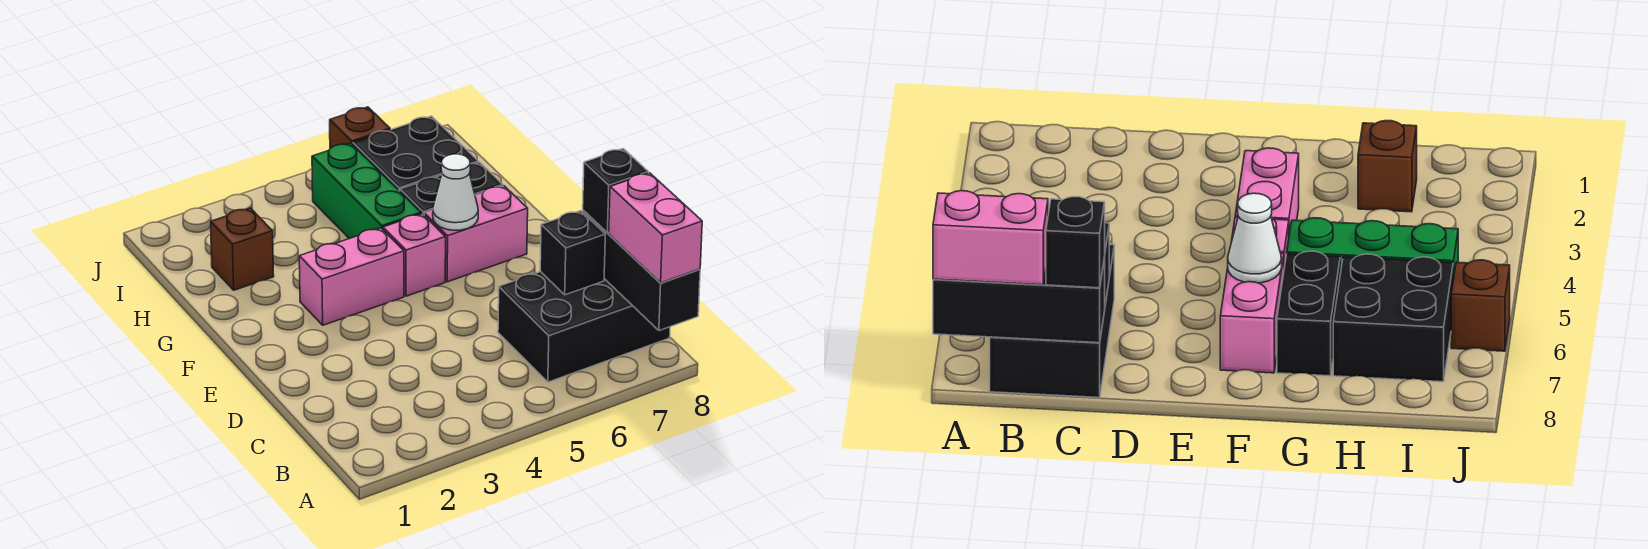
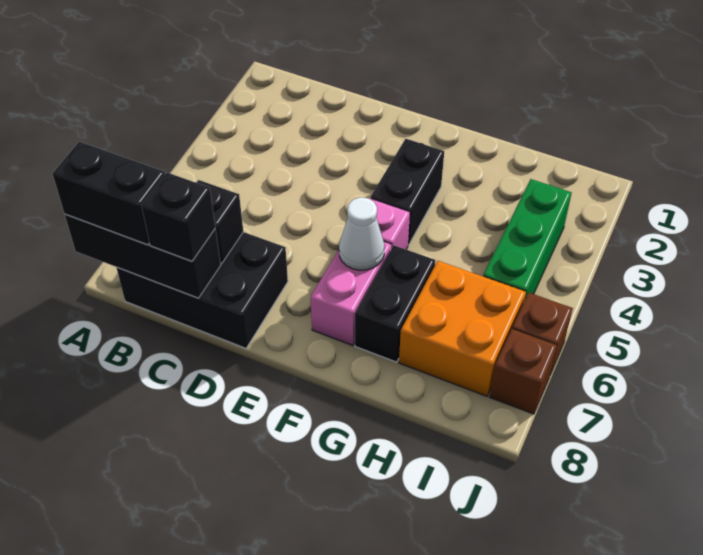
pink brick A8:B8 level 3 -> black brick A8:B8 level 3
black brick B6:C8 level 1 -> black brick B7:D8 level 1
pink brick F3:F4 level 1 -> black brick F3:F4 level 1
green brick G5:I5 level 1 -> green brick I3:I5 level 1
brown brick H2 level 1 -> brown brick J7 level 1
black brick H6:I7 level 1 -> orange brick H6:I7 level 1

